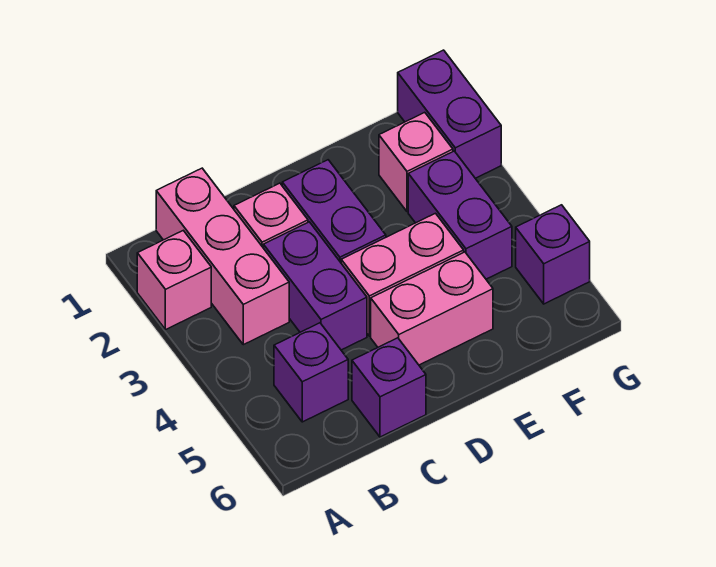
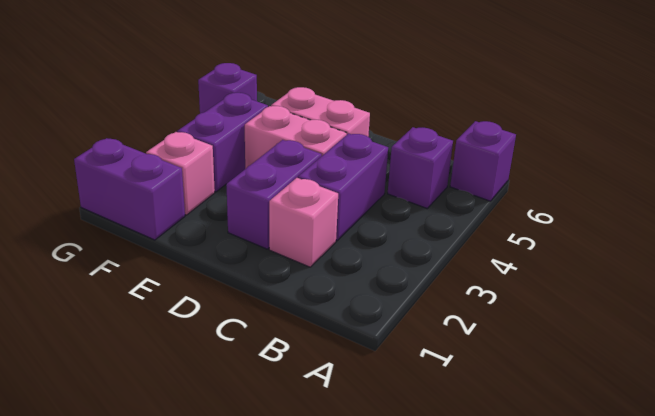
pink brick A2 level 1 -> none
pink brick B1:B3 level 1 -> none
purple brick C6 level 1 -> purple brick A6 level 1
purple brick G1:G2 level 1 -> purple brick F1:G1 level 1

